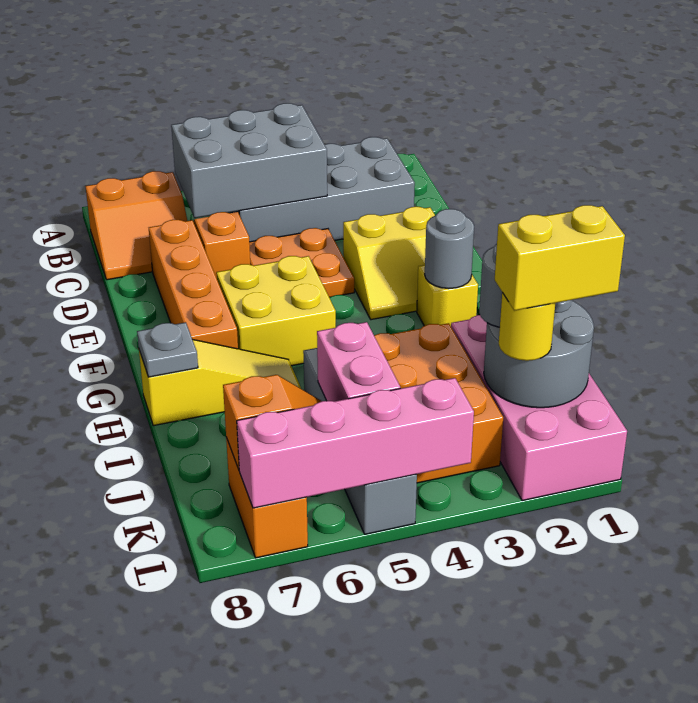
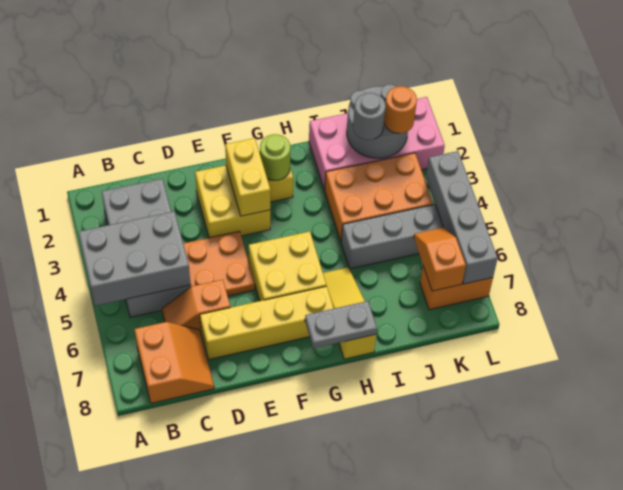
grey brick B4:C6 level 2 -> grey brick A4:C5 level 2
orange brick D7:G7 level 1 -> yellow brick D7:G7 level 1
yellow slope E2:F3 level 1 top E -> yellow brick E2:F3 level 1
grey round brick G2 level 2 -> lime round brick G2 level 2
grey plate H8 level 2 -> grey plate G8:H8 level 2
pink brick J5:K5 level 2 -> none
yellow brick K1:K2 level 4 -> yellow brick F2:F3 level 2
yellow round brick K2 level 3 -> orange round brick K2 level 3
pink brick L4:L7 level 2 -> grey brick L4:L7 level 2

